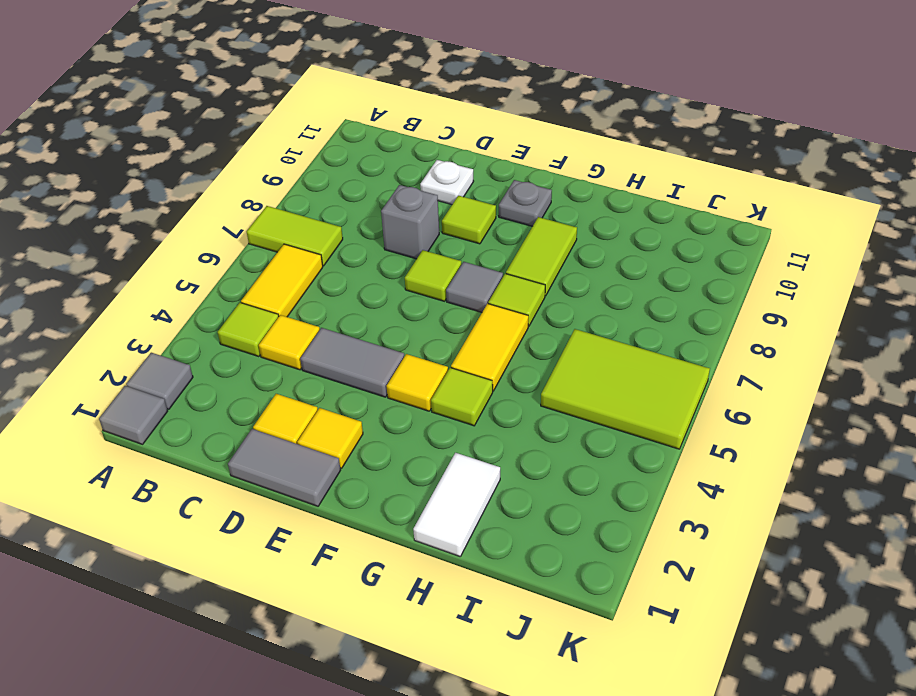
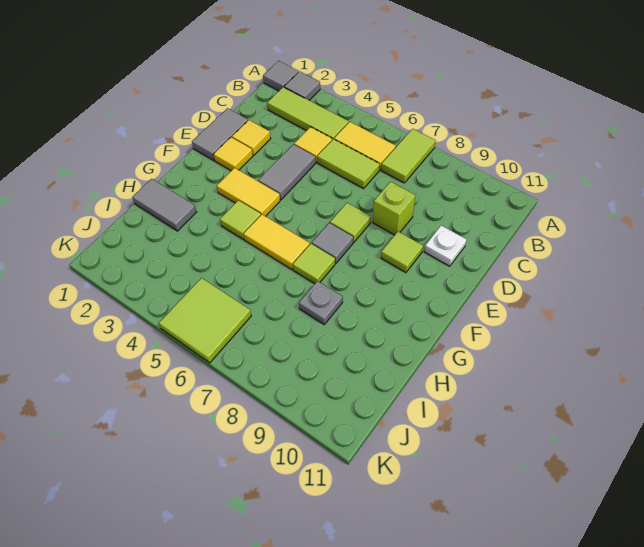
lime tile B4 level 1 -> lime tile B2:B4 level 1
grey brick D8 level 1 -> lime brick D8 level 1
yellow tile F4 level 1 -> yellow tile F3:F4 level 1
grey plate F10 level 1 -> grey plate H8 level 1
lime tile G8:G9 level 1 -> lime tile C5:C6 level 1
white tile H1:H2 level 1 -> grey tile H1:H2 level 1
lime tile I5:K6 level 1 -> lime tile J5:K6 level 1

